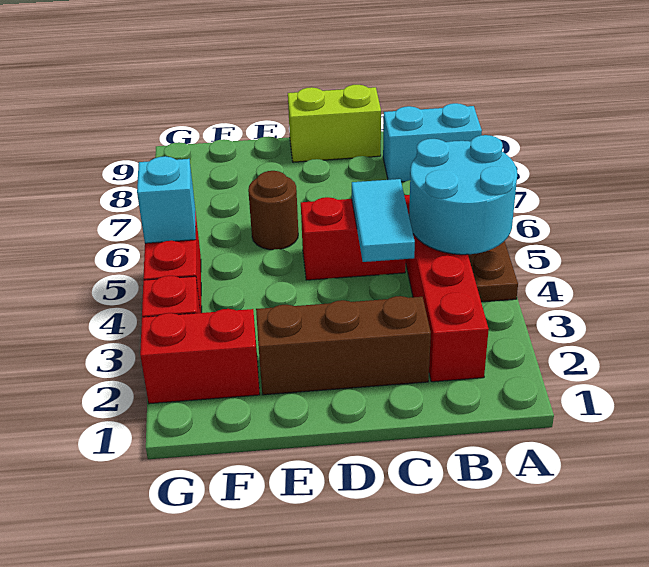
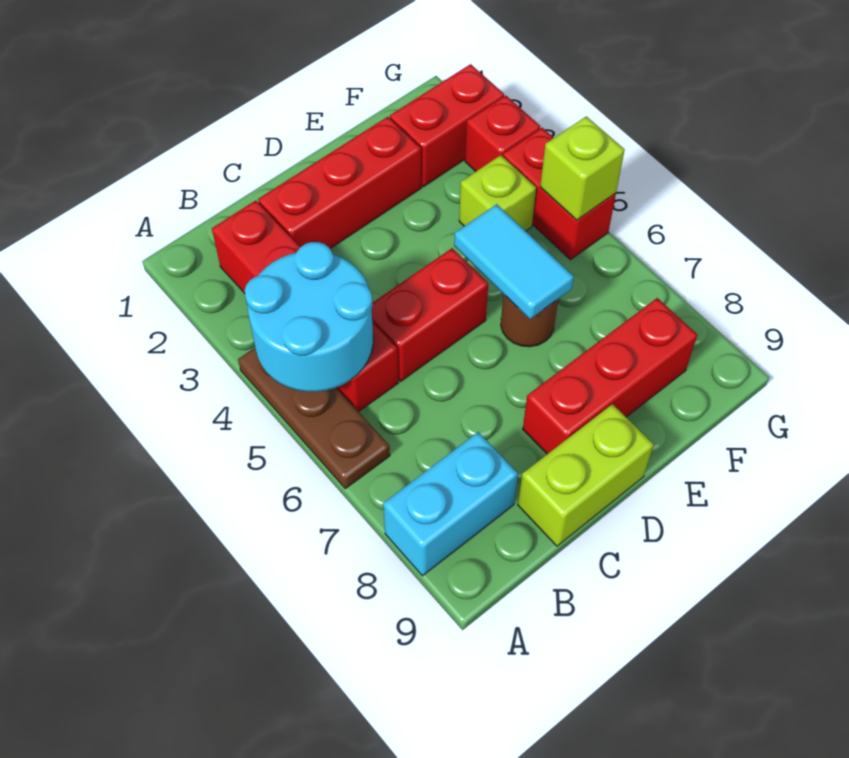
brown brick C2:E2 level 1 -> red brick C2:E2 level 1
cyan tile C4:C5 level 2 -> cyan tile E5:E6 level 2
none -> red brick D8:F8 level 1
none -> lime brick F4 level 1
cyan brick G5 level 2 -> lime brick G5 level 2

